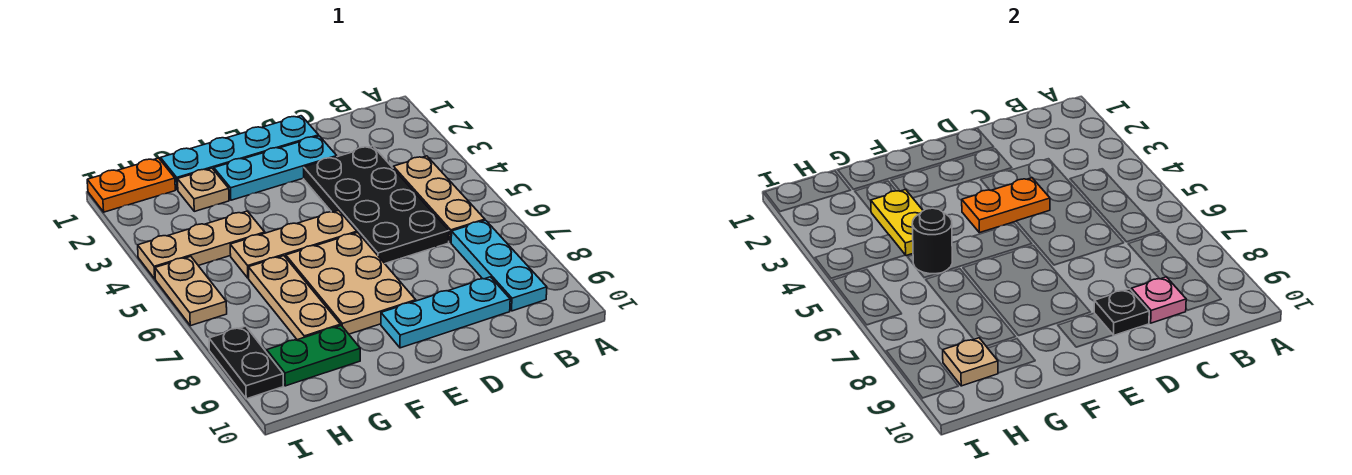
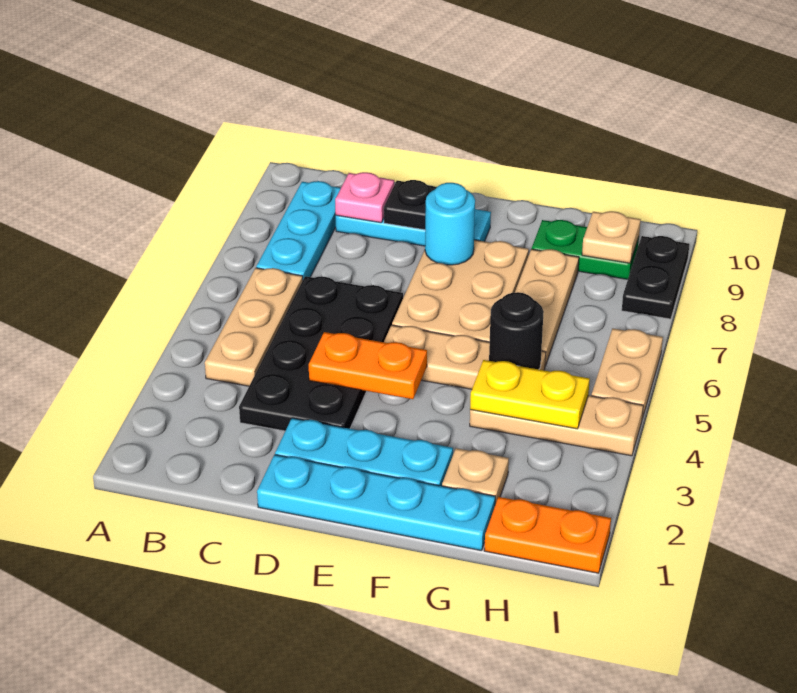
none -> cyan round brick E8 level 2
yellow plate G3:G4 level 2 -> yellow plate G4:H4 level 2

